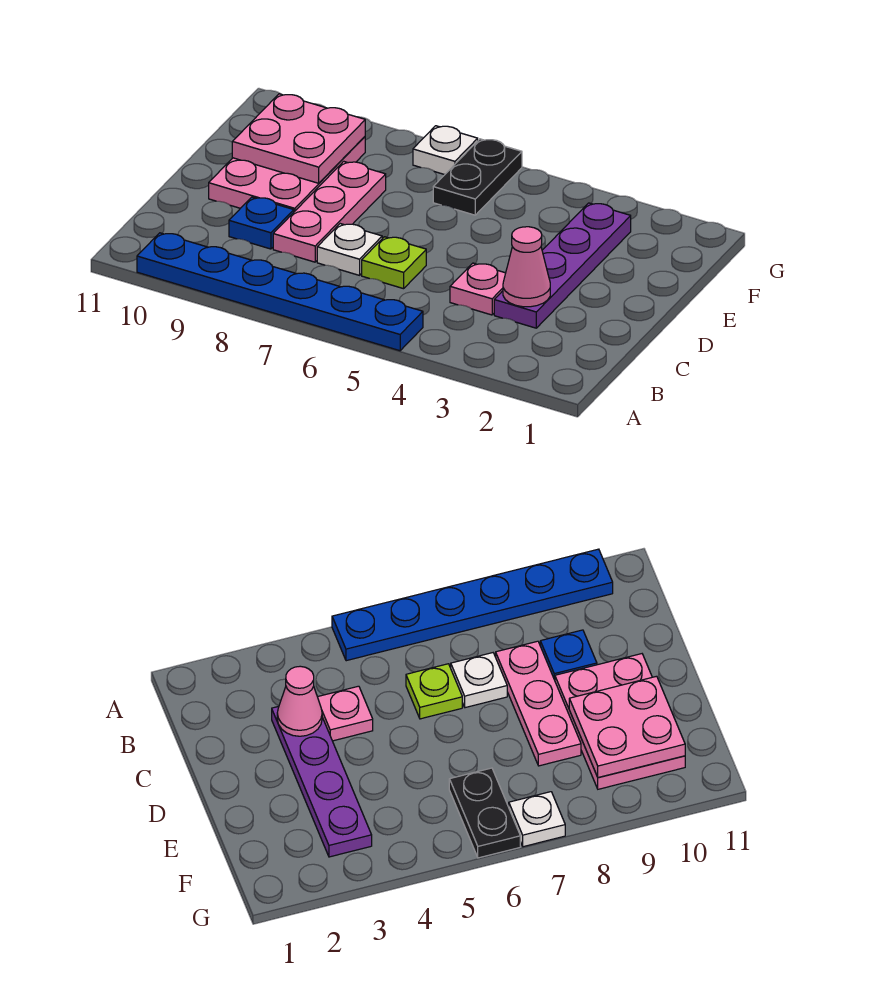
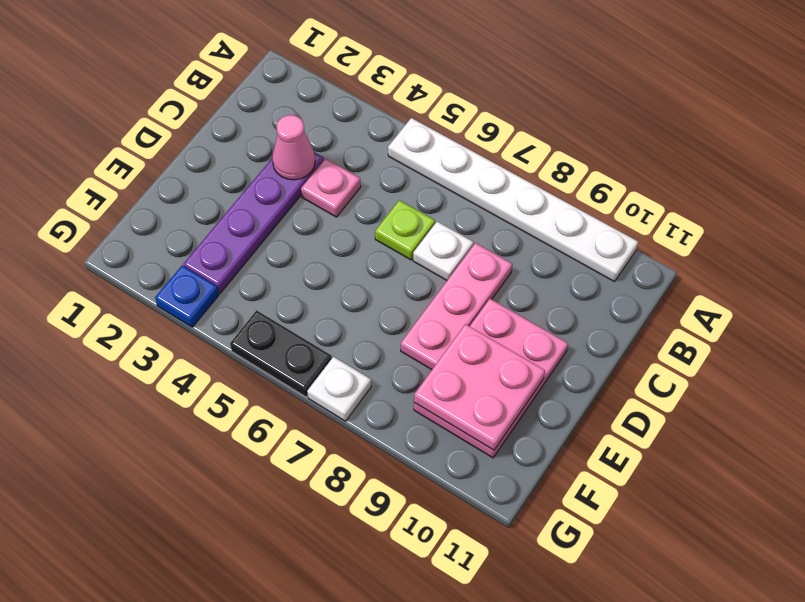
blue plate A5:A10 level 1 -> white plate A5:A10 level 1
blue plate C9 level 1 -> blue plate G3 level 1
black plate F6:G6 level 1 -> black plate G5:G6 level 1

